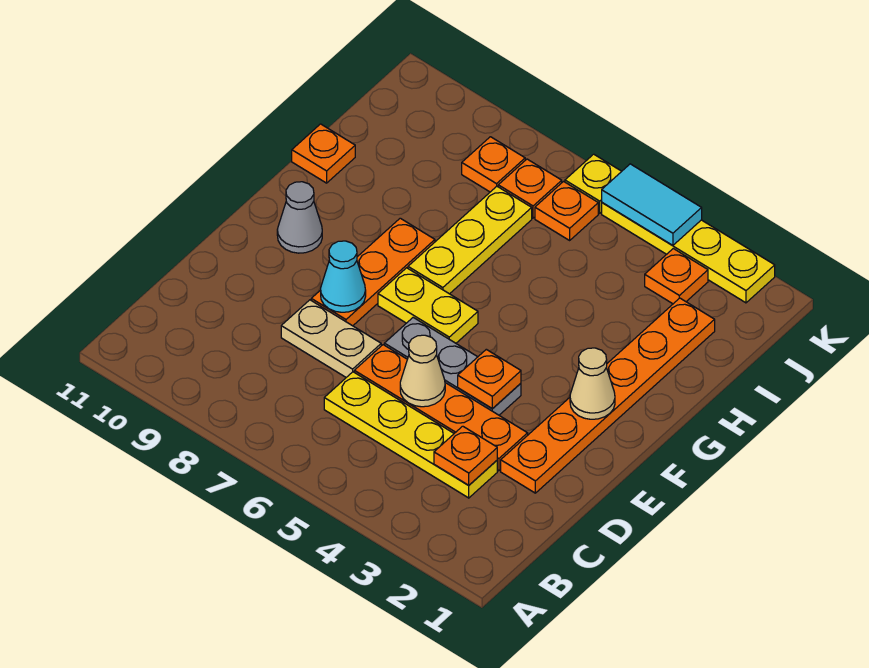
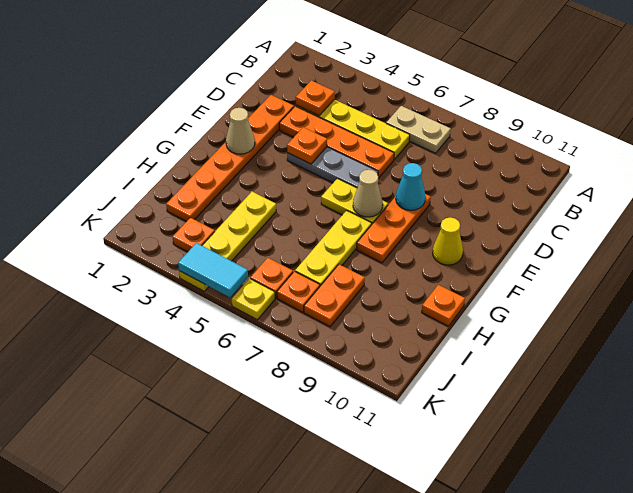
tan cone D5 level 2 -> tan cone F7 level 2
tan plate D7:D8 level 1 -> tan plate B6:B7 level 1
grey cone F10 level 1 -> yellow cone F10 level 1
orange plate J8 level 1 -> orange plate I8:J8 level 1
yellow plate K2:K5 level 1 -> yellow plate H4:K4 level 1

